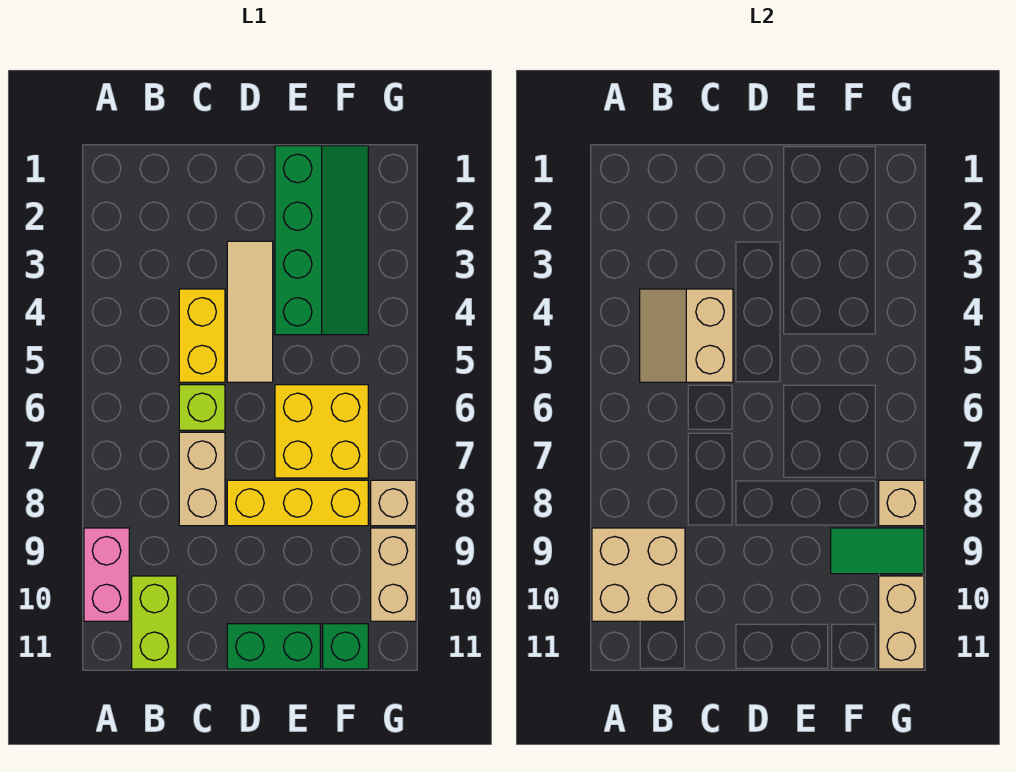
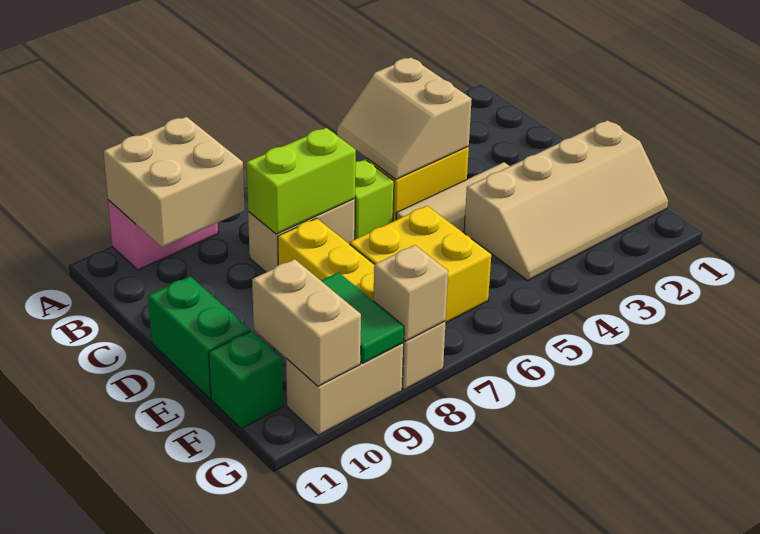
tan slope B4:C5 level 2 top C -> tan slope B4:C5 level 2 top 4
lime brick B10:B11 level 1 -> lime brick C7:C8 level 2
green slope E1:F4 level 1 top E -> tan slope E1:F4 level 1 top E
tan brick G10:G11 level 2 -> tan brick F10:G10 level 2

